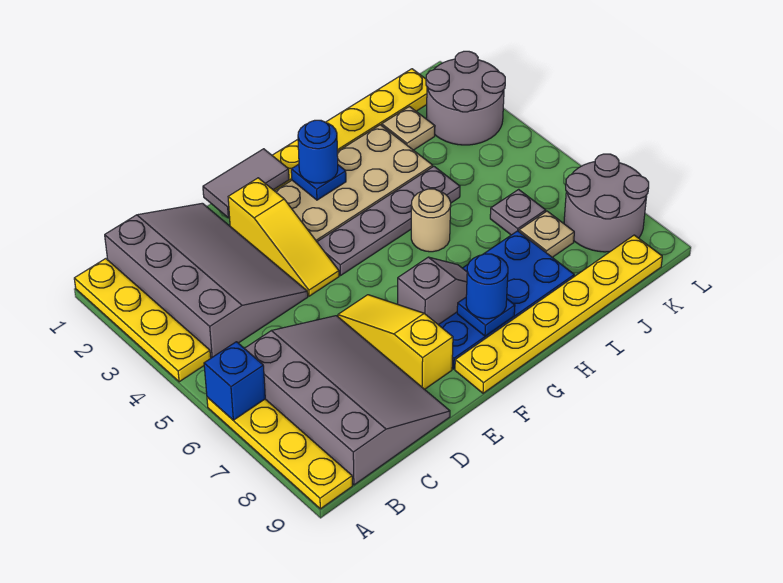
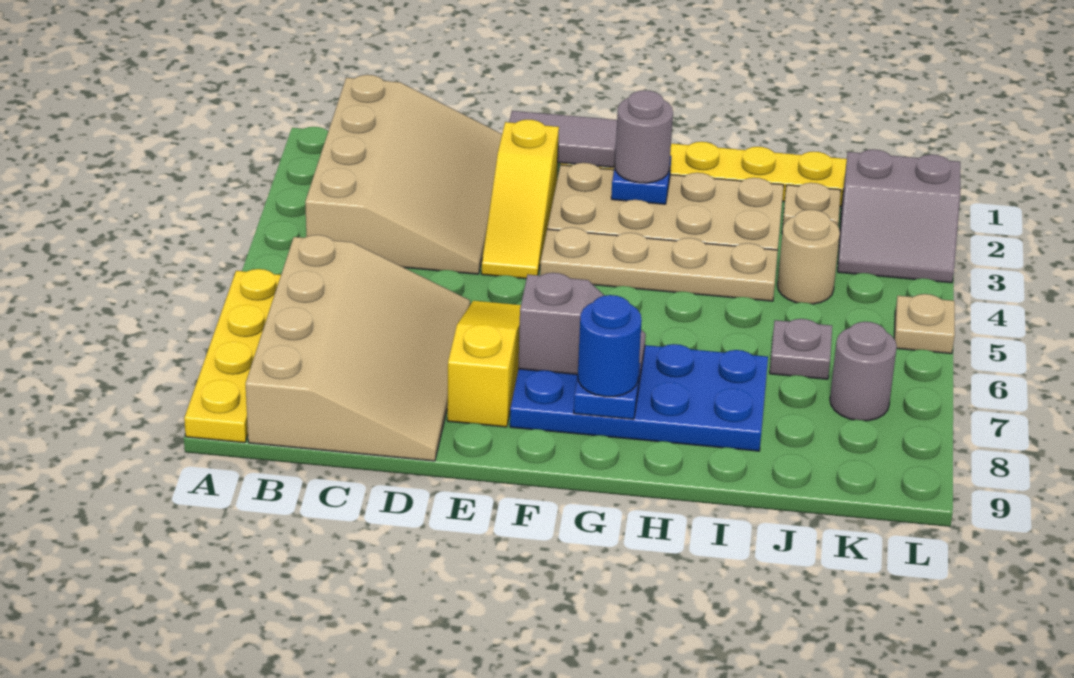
yellow plate A1:A4 level 1 -> none
blue brick A6 level 2 -> none
grey slope B1:D4 level 1 top B -> tan slope B1:D4 level 1 top B
grey slope B6:D9 level 1 top B -> tan slope B6:D9 level 1 top B
grey plate F4:I4 level 1 -> tan plate F4:I4 level 1
yellow plate F9:K9 level 1 -> none
blue round brick G2 level 3 -> grey round brick G2 level 3
tan round brick H5 level 1 -> tan round brick J4 level 1
tan plate J7 level 1 -> tan plate L5 level 1
grey round brick K2:L3 level 1 -> grey slope K2:L3 level 1 top 2
grey round brick K7:L8 level 1 -> grey round brick K7 level 1

